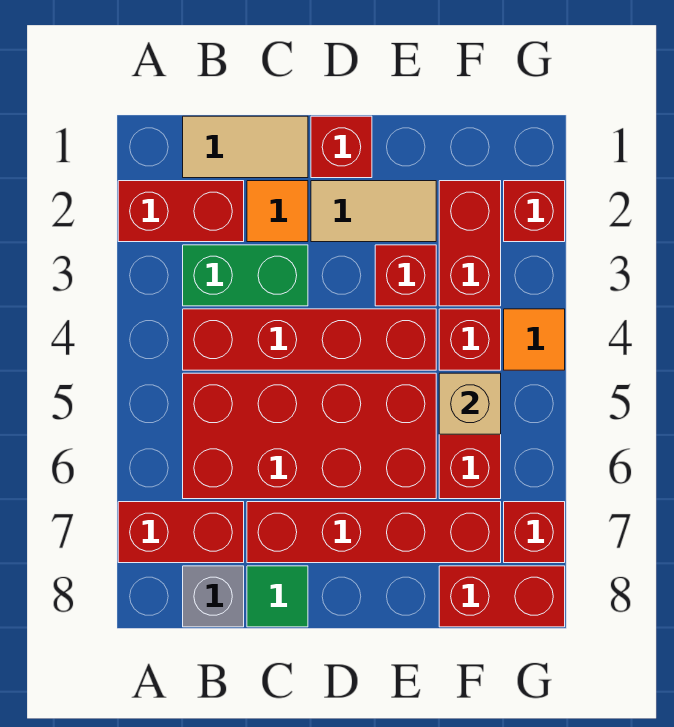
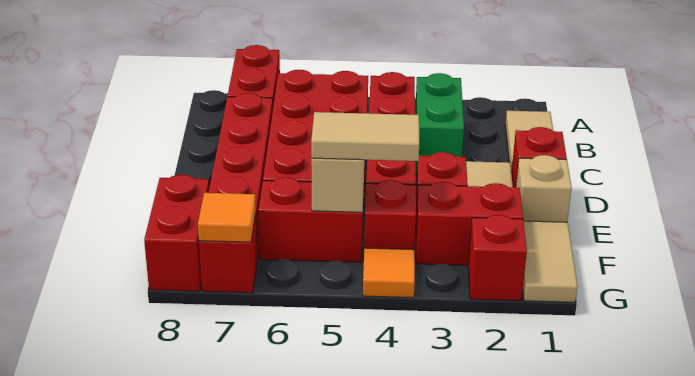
red brick A2:B2 level 1 -> none
grey brick B8 level 1 -> none
orange tile C2 level 1 -> orange tile G7 level 2
green tile C8 level 1 -> none
none -> tan brick E1 level 1
none -> tan tile F1:G1 level 1
none -> tan tile F4:F5 level 3

